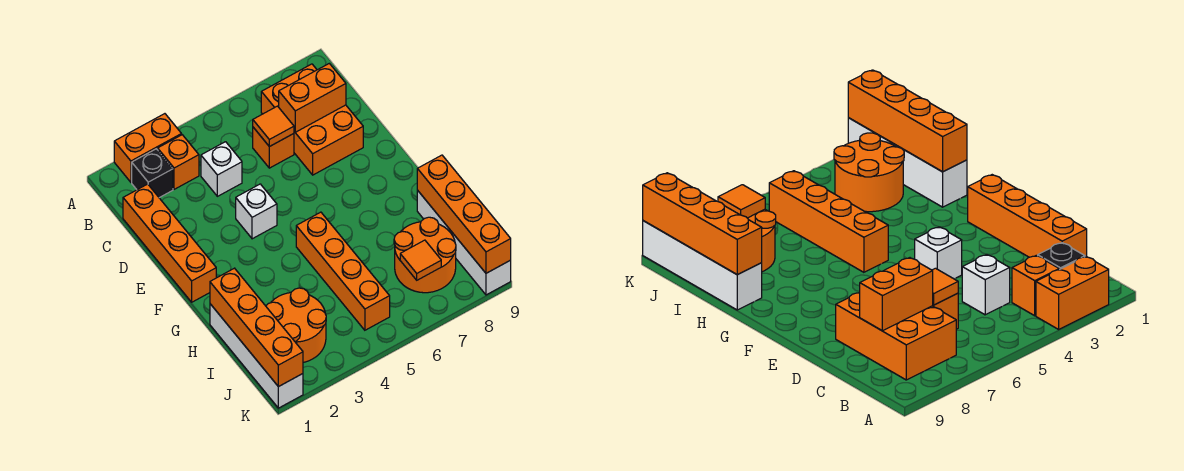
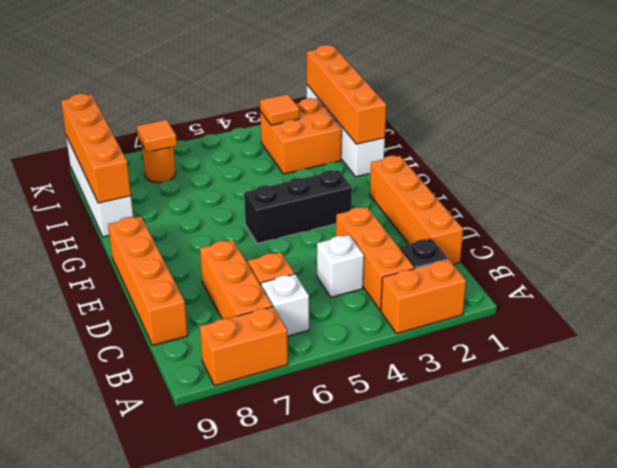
orange brick B3 level 1 -> orange brick B3:D3 level 1
orange brick B7:D8 level 1 -> orange brick B7:D7 level 1
orange tile C6 level 2 -> orange tile J3 level 2
orange brick C7:C8 level 2 -> orange brick A7:A8 level 1
white brick E4 level 1 -> white brick B6 level 1
none -> black brick F3:F5 level 1
orange brick G5:J5 level 1 -> orange brick C9:F9 level 1
orange round brick I2:J3 level 1 -> orange brick I2:J3 level 1
orange round brick I7:J8 level 1 -> orange round brick J7 level 1

